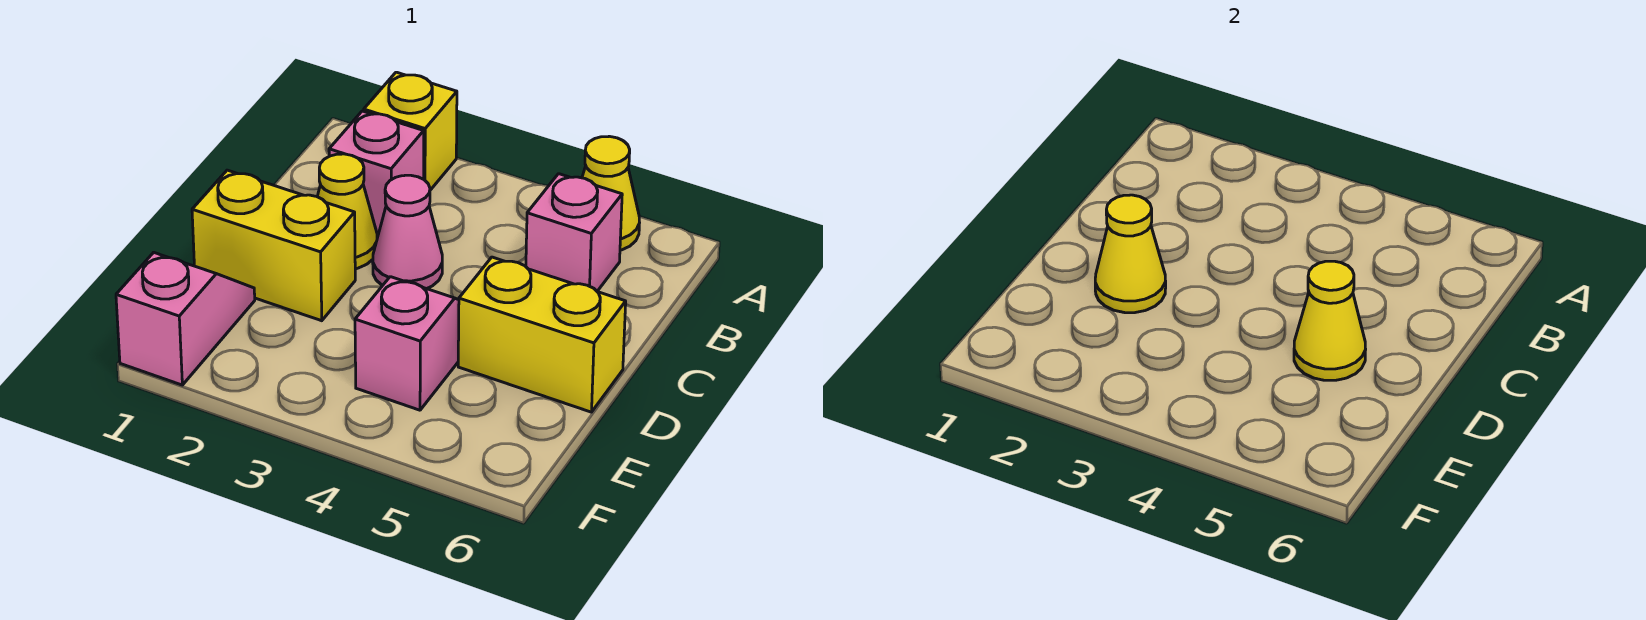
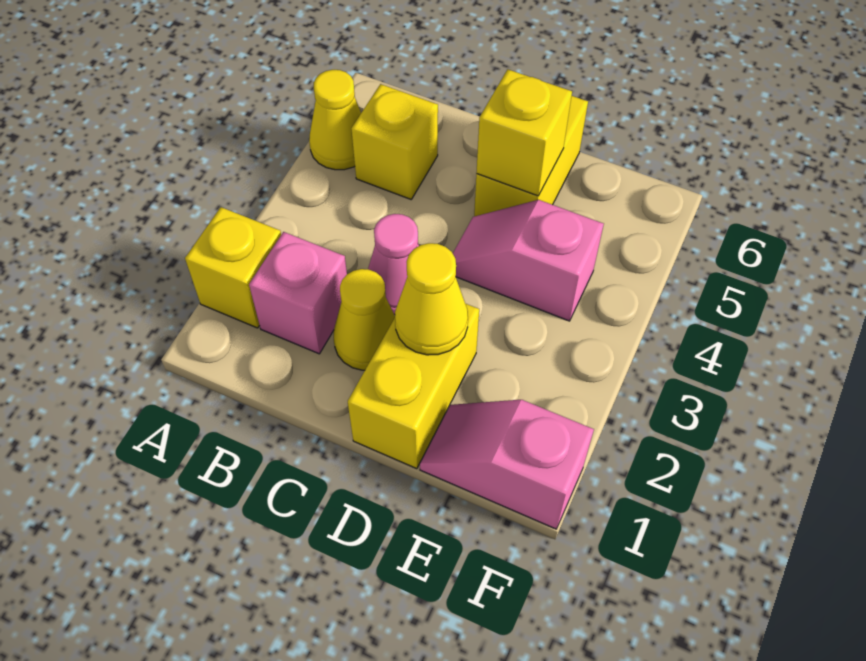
pink brick B5 level 1 -> yellow brick B5 level 1
yellow cone D5 level 2 -> yellow brick D5 level 2

